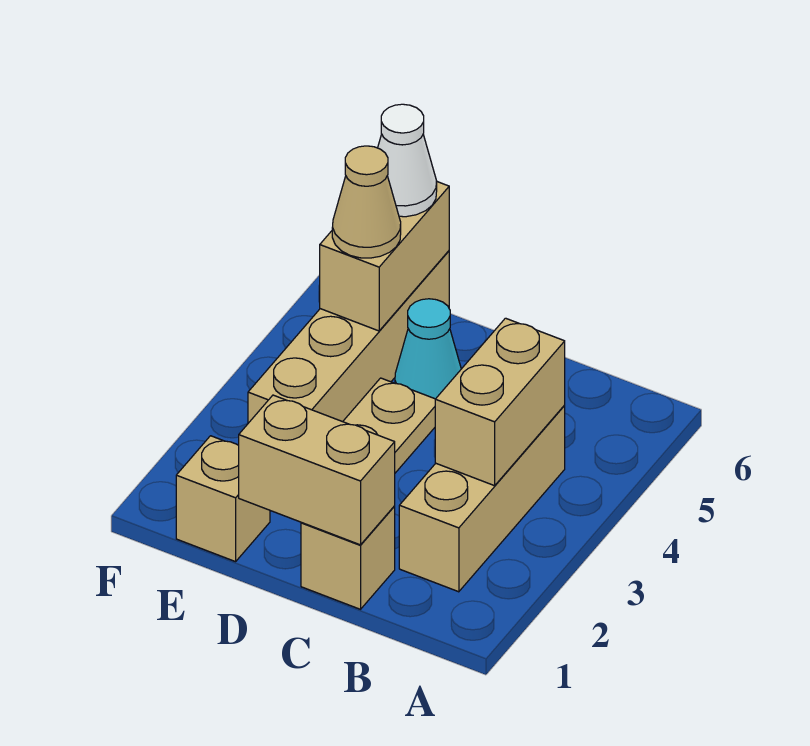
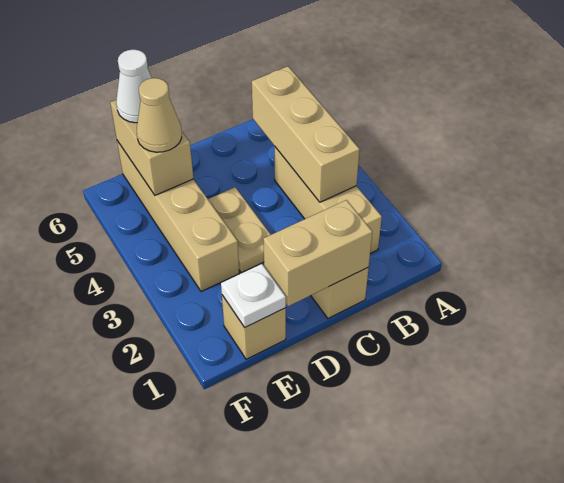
tan brick B3:B4 level 2 -> tan brick B3:B5 level 2
cyan cone D5 level 1 -> none
none -> white plate E1 level 2

